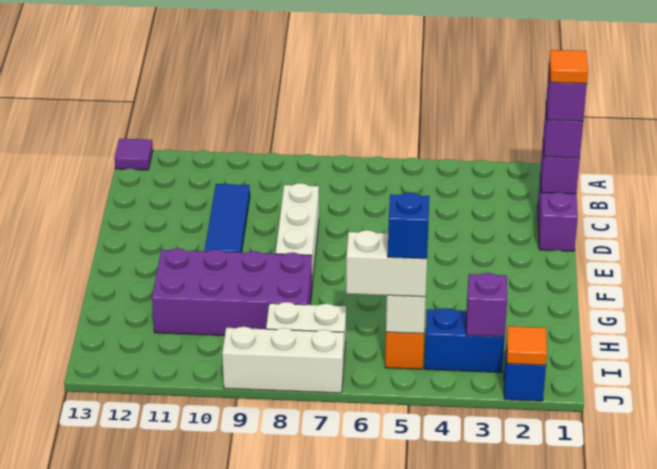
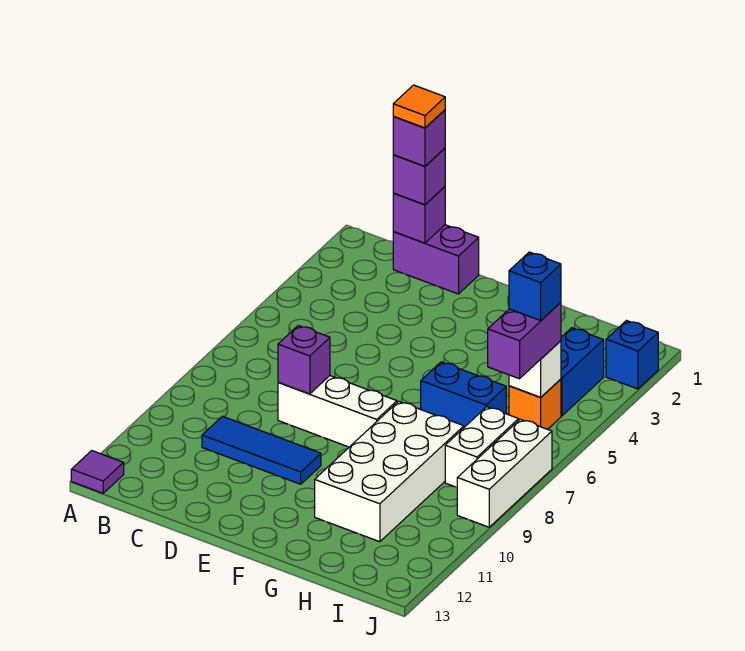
none -> blue brick G6:H6 level 1
purple brick G8:H11 level 1 -> white brick G8:H11 level 1
purple brick I3 level 2 -> purple brick D8 level 2
white brick I5:I6 level 3 -> purple brick I5:I6 level 3
orange tile J2 level 2 -> none

